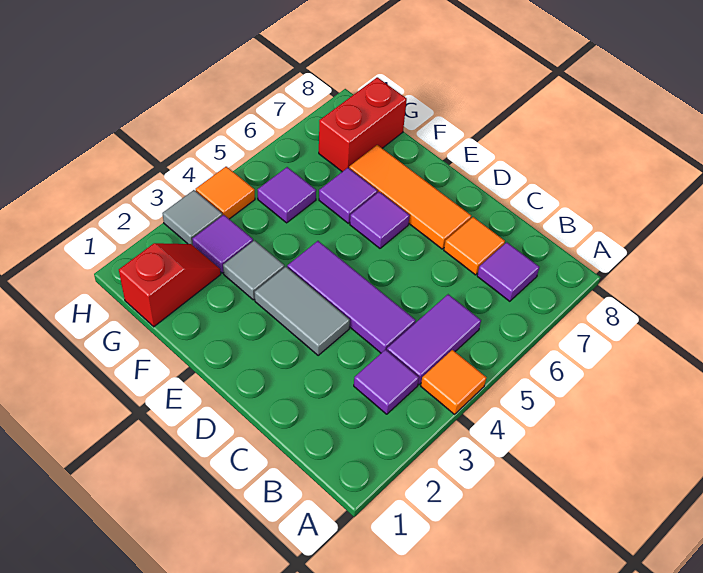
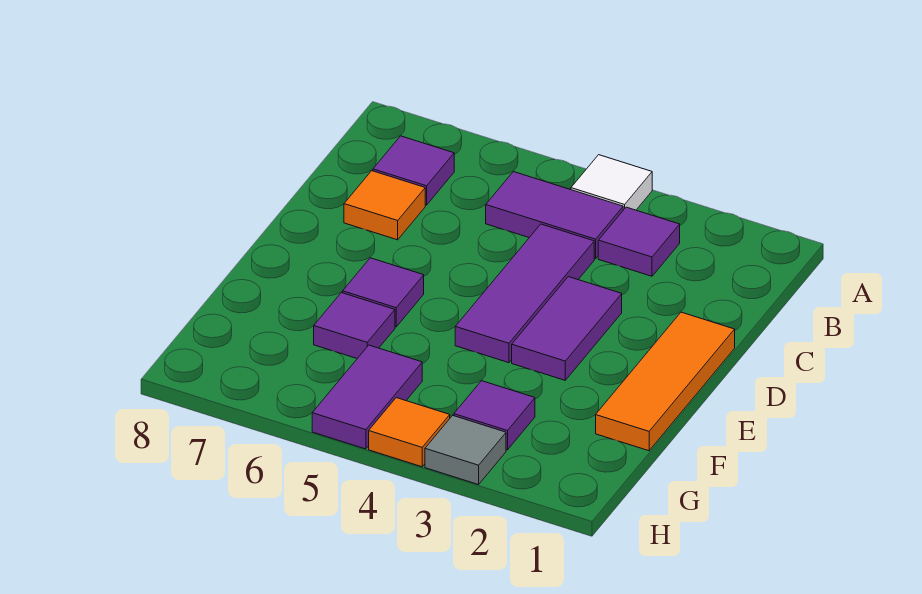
orange tile A4 level 1 -> white tile A4 level 1
grey tile D3:E3 level 1 -> purple tile D3:E3 level 1
orange tile D7:F7 level 1 -> orange tile D1:F1 level 1
grey tile F3 level 1 -> none
red slope G1:G2 level 1 top 1 -> none
purple tile G5 level 1 -> purple tile G5:H5 level 1
red brick G7:G8 level 1 -> none

